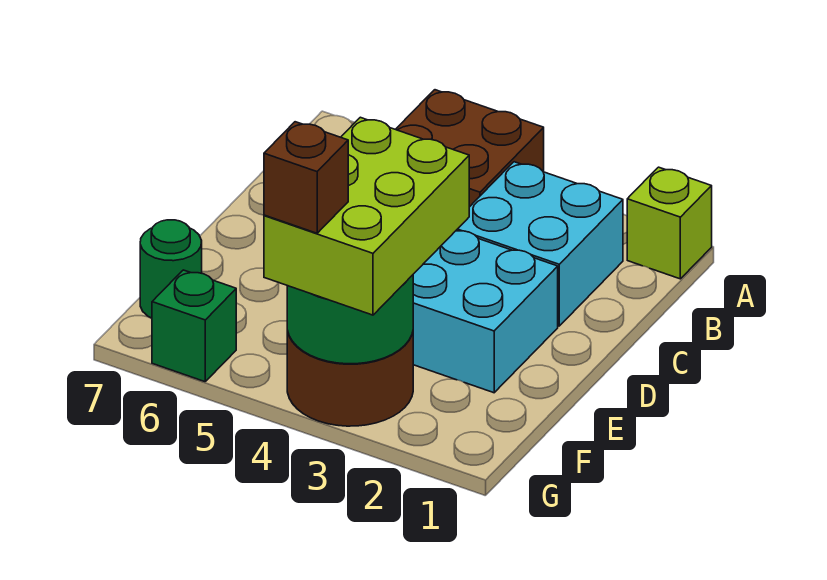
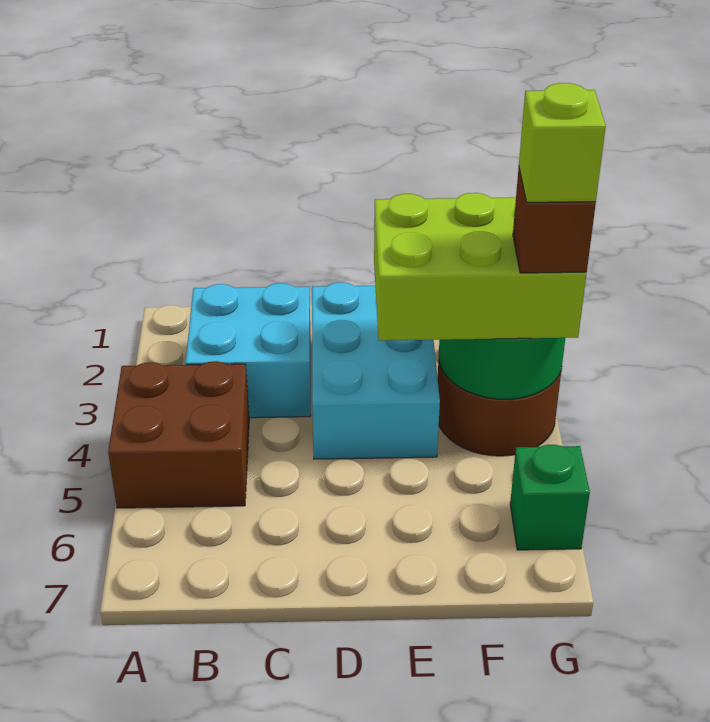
lime brick A1 level 1 -> lime brick G4 level 5
green round brick F7 level 1 -> none

